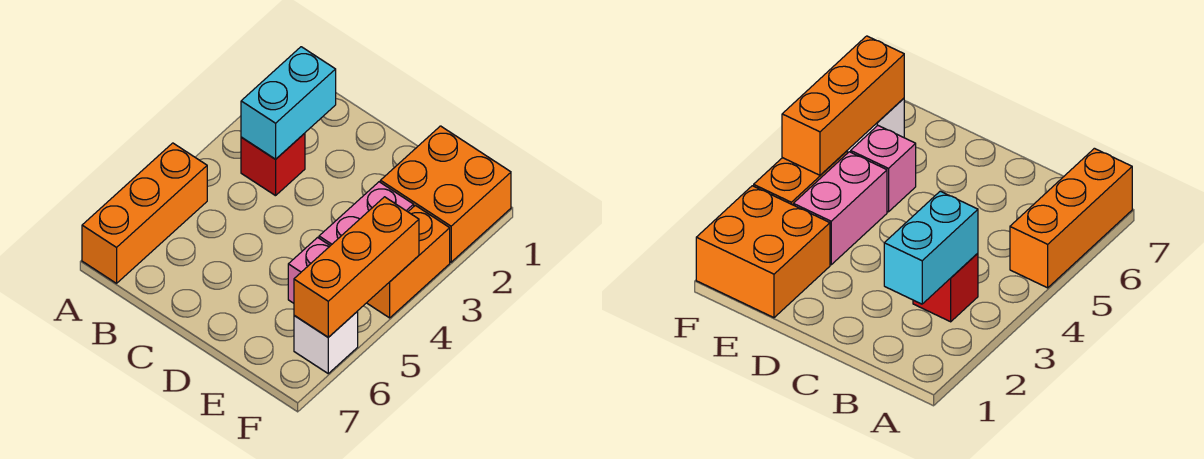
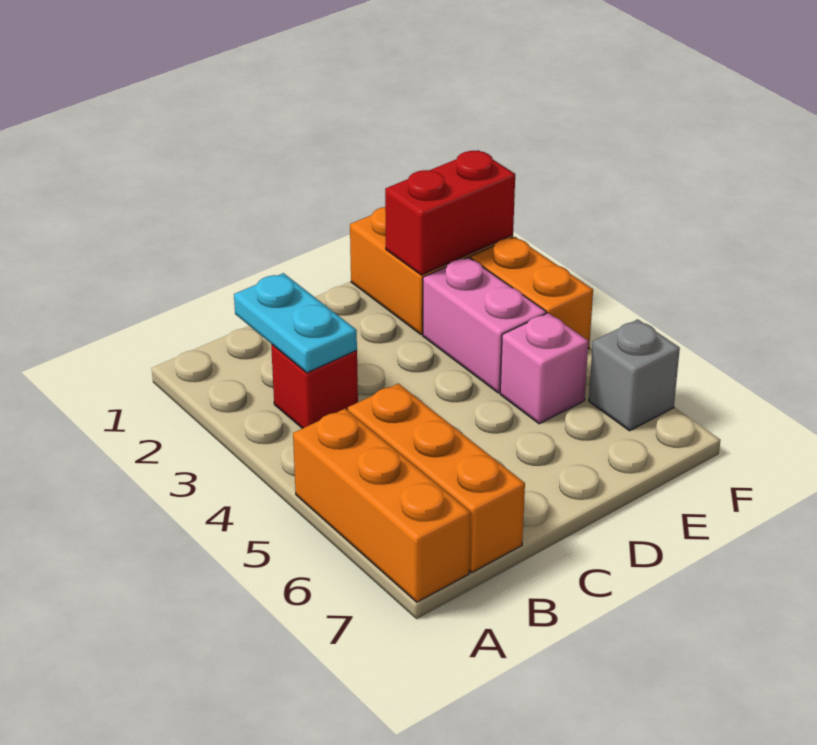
cyan brick B2:B3 level 2 -> cyan plate B2:B3 level 2
none -> red brick E2:F2 level 2
orange brick F4:F6 level 2 -> orange brick B5:B7 level 1
white brick F6 level 1 -> grey brick F6 level 1

